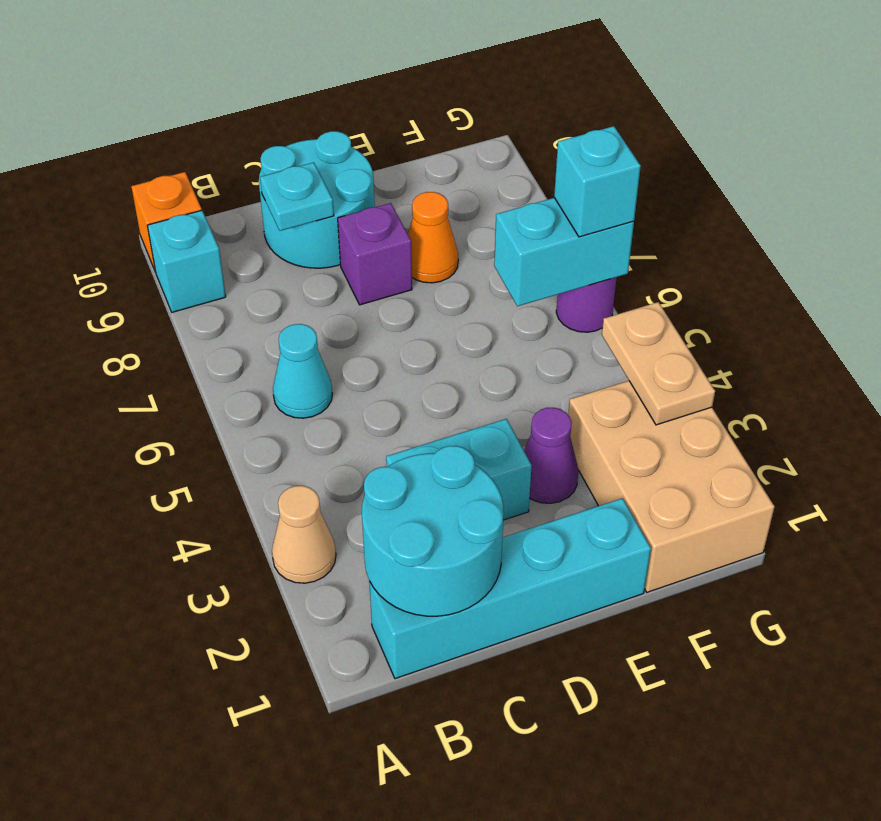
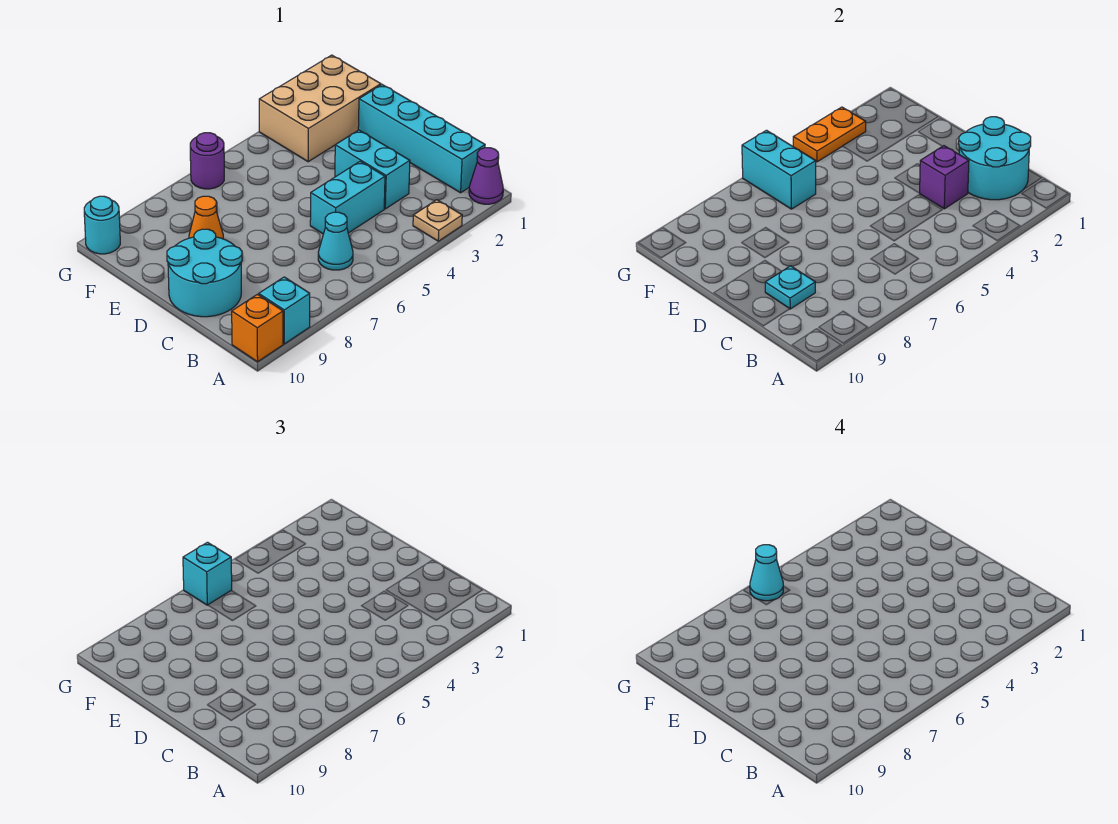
tan cone A3 level 1 -> tan plate A3 level 1
none -> cyan brick C4:C5 level 1
purple brick D8 level 1 -> purple brick C3 level 2
purple cone E3 level 1 -> purple cone A1 level 1
tan plate G3:G4 level 2 -> orange plate G3:G4 level 2
none -> cyan cone G6 level 4
none -> cyan round brick G10 level 1

